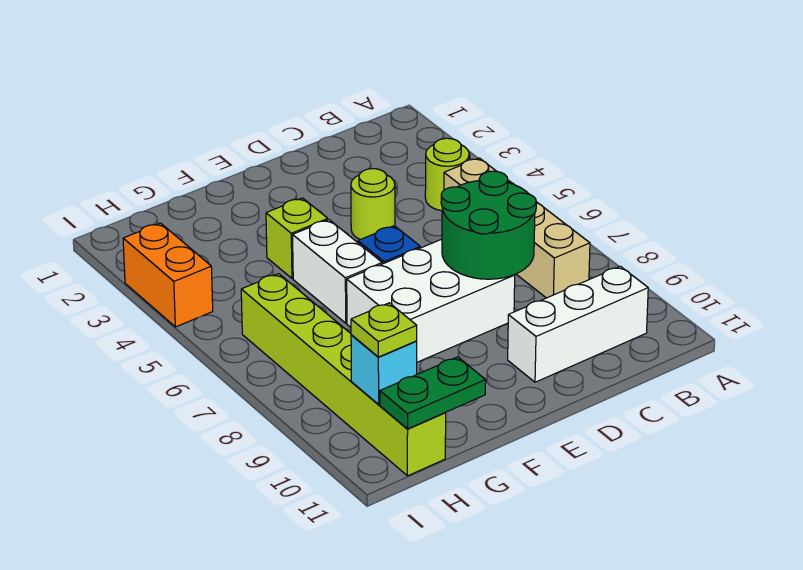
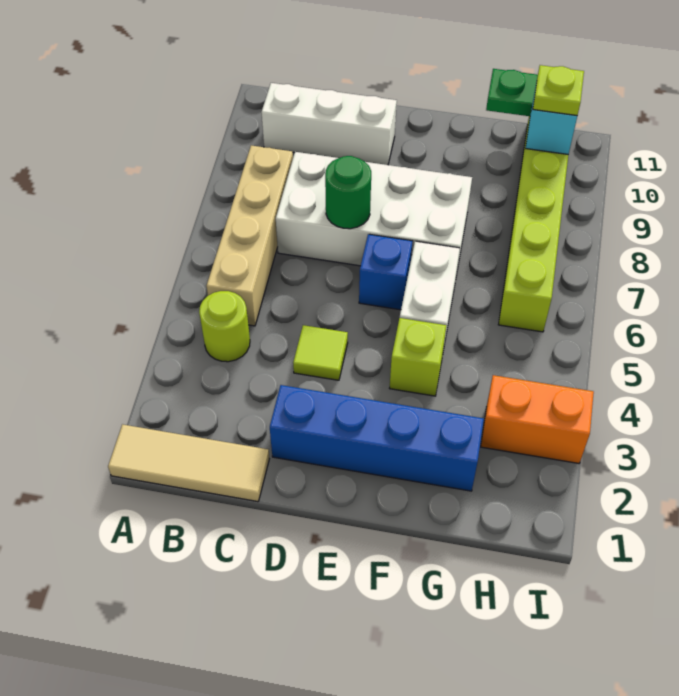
none -> tan tile A1:C1 level 1
green round brick C7:D8 level 2 -> green round brick D7 level 2
none -> blue brick D2:G2 level 1
lime round brick D4 level 1 -> lime tile D4 level 1
white brick D7:F8 level 1 -> white brick C7:F8 level 1
orange brick I3:I4 level 1 -> orange brick H3:I3 level 1

